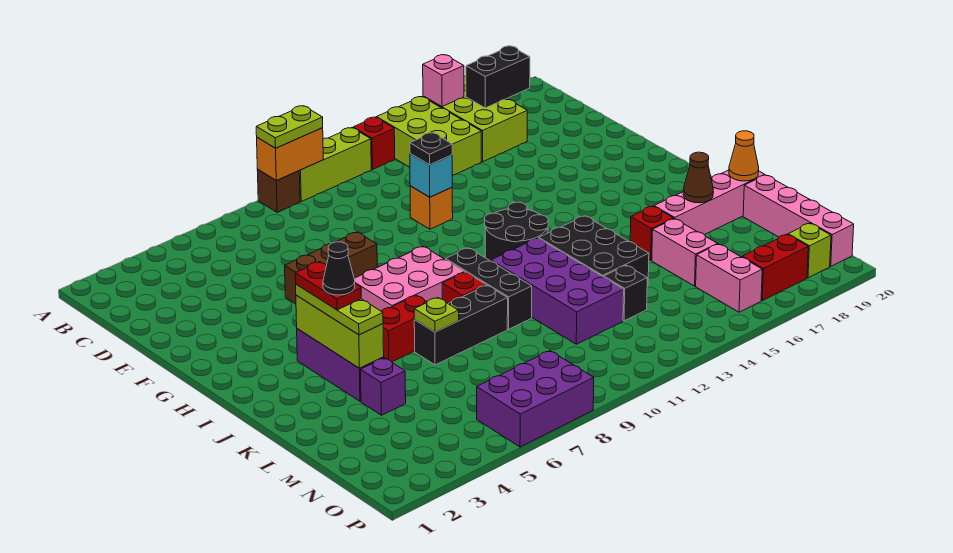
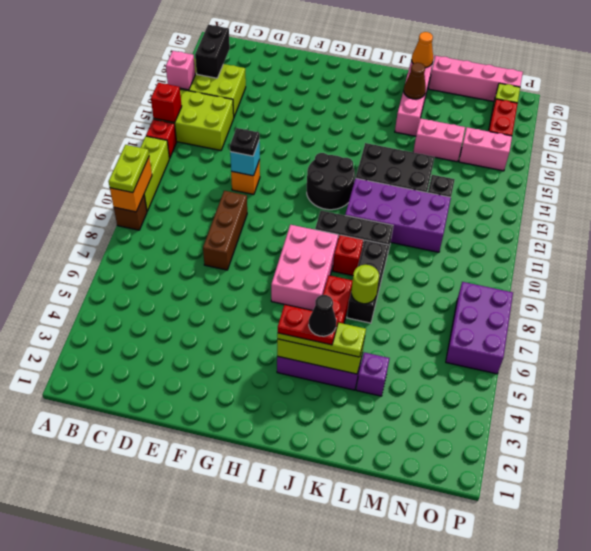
brown brick F6:F8 level 1 -> brown brick E8:E10 level 1
lime plate K7 level 2 -> lime round brick K7 level 2
red brick K16 level 1 -> red brick A14 level 2

